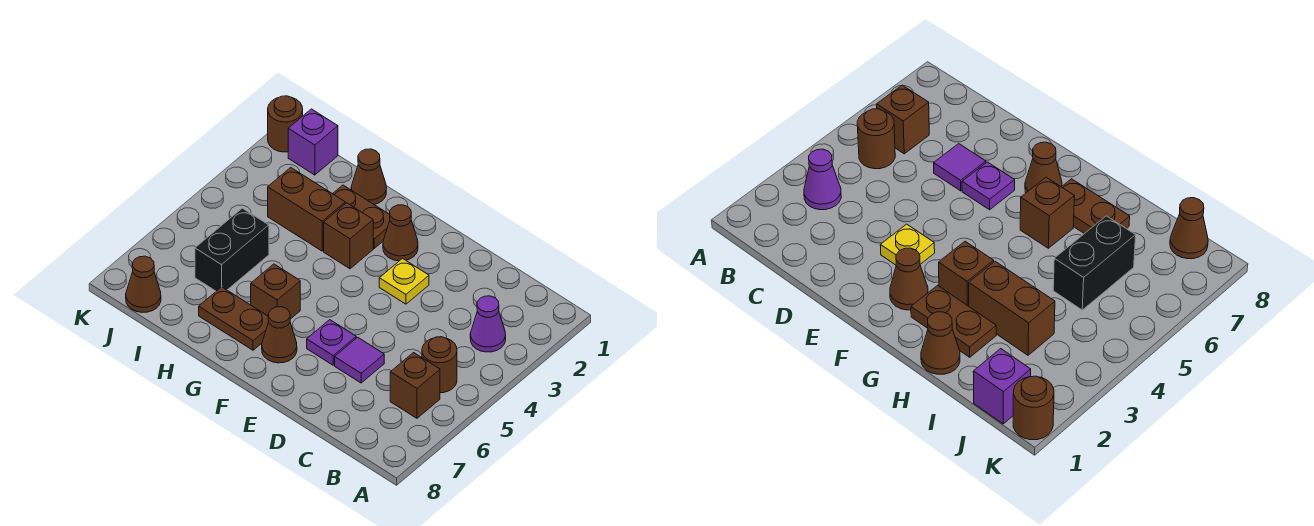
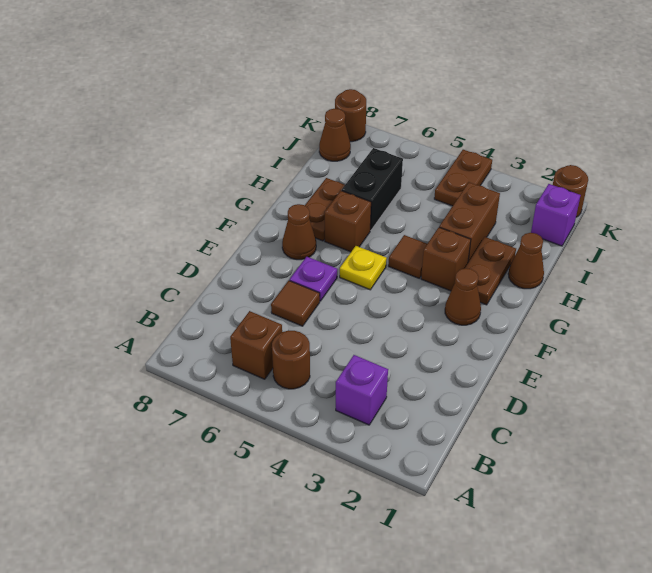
purple cone B3 level 1 -> purple brick B3 level 1
purple tile D6 level 1 -> brown tile D6 level 1
yellow plate E3 level 1 -> yellow plate F5 level 1
none -> brown tile G4 level 1
black brick I5:I6 level 1 -> black brick H6:I6 level 1
none -> brown plate J4:K4 level 1
none -> brown round brick K8 level 1

